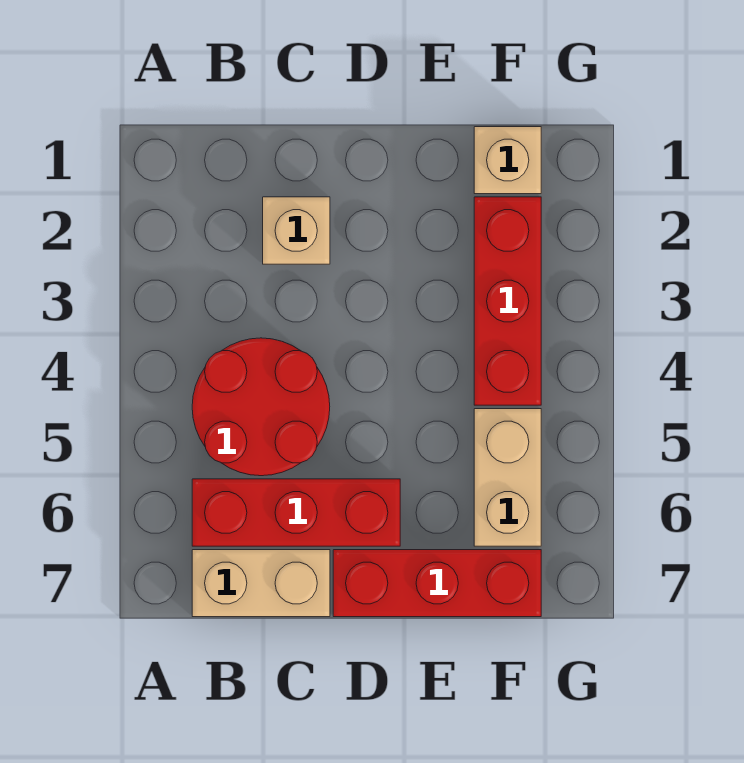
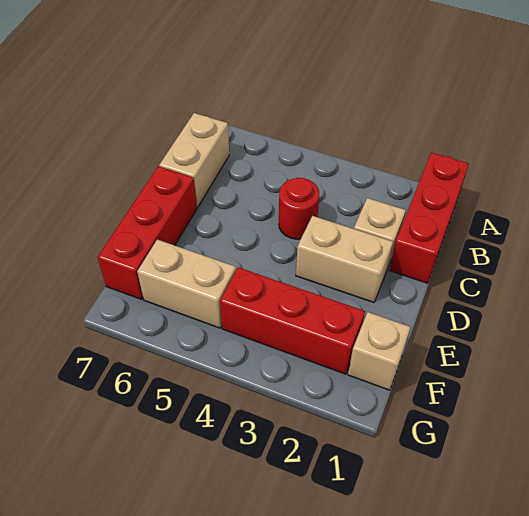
red round brick B4:C5 level 1 -> red round brick C4 level 1
red brick B6:D6 level 1 -> red brick A1:C1 level 1
none -> tan brick D2:D3 level 1

